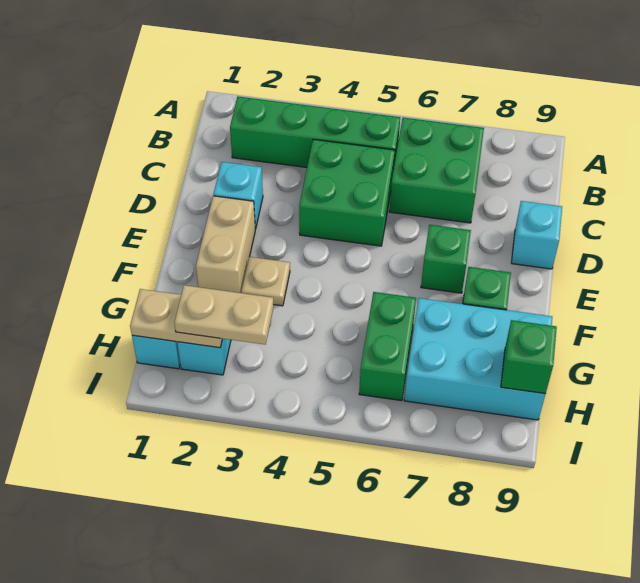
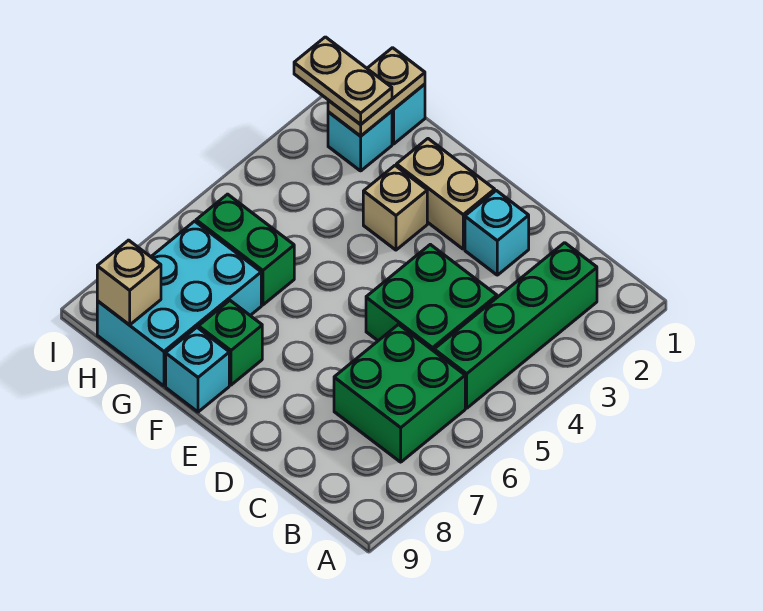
cyan brick D9 level 1 -> cyan brick F9 level 1
green brick E7 level 1 -> none
tan plate F3 level 1 -> tan brick F3 level 1
tan plate H2:H3 level 3 -> tan plate H2:I2 level 3
green brick H9 level 2 -> tan brick H9 level 2

